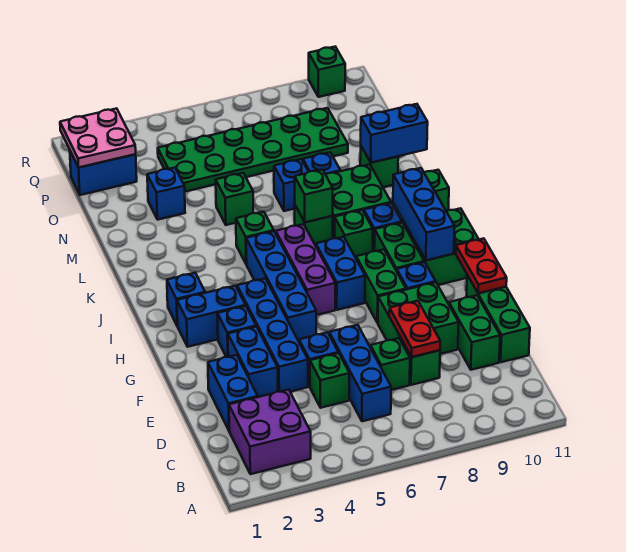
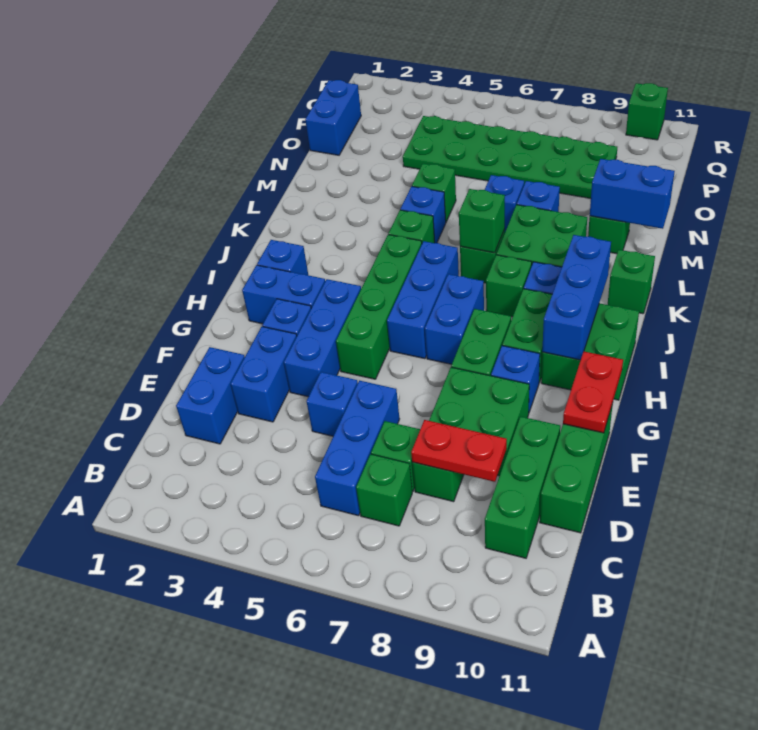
purple brick B2:C3 level 1 -> none
green brick D5 level 1 -> green brick C7 level 1
red plate D8:E8 level 2 -> red plate D8:D9 level 2
green brick D10:E10 level 1 -> green brick C10:E10 level 1
blue brick E4:H4 level 1 -> blue brick F4:H4 level 1
blue brick G5:J5 level 1 -> green brick G5:J5 level 1
purple brick H6:J6 level 1 -> blue brick H6:J6 level 1
blue brick N3 level 1 -> blue brick L5 level 1
blue brick P1:P2 level 1 -> blue brick O1:P1 level 1
pink plate P1:Q2 level 2 -> none

